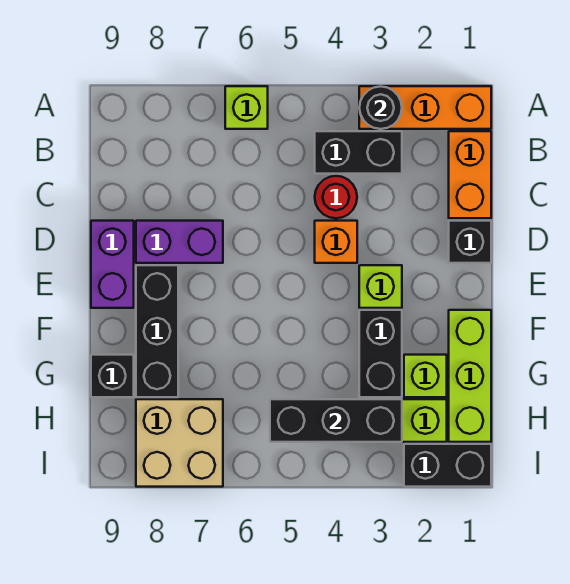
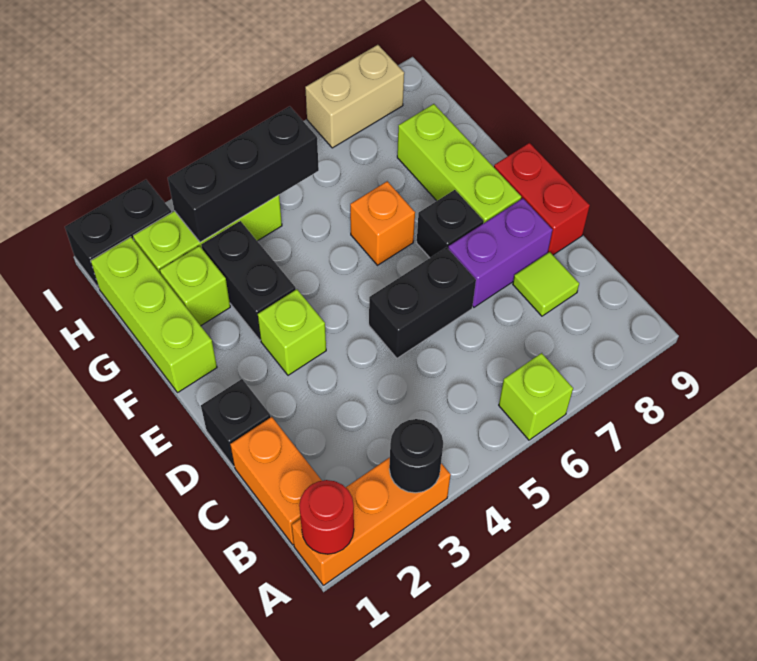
black brick B3:B4 level 1 -> black brick D5:D6 level 1
red round brick C4 level 1 -> red round brick A1 level 2
none -> lime tile C8 level 1
orange brick D4 level 1 -> orange brick F6 level 1
purple brick D9:E9 level 1 -> red brick D9:E9 level 1
black brick E8:G8 level 1 -> lime brick E8:G8 level 1
black brick G9 level 1 -> black brick E7 level 1
tan brick H7:I8 level 1 -> tan brick I7:I8 level 1

